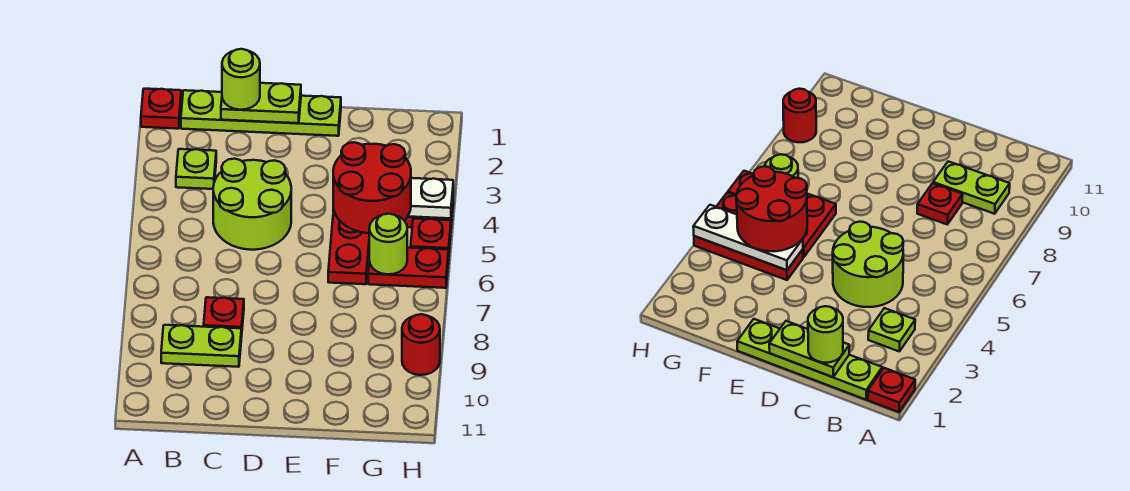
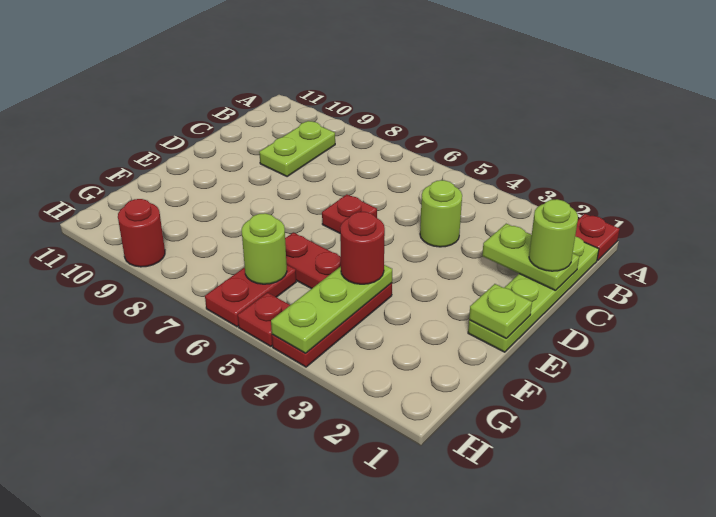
lime plate B3 level 1 -> lime plate E1 level 2
lime plate C1:D1 level 2 -> lime plate C1:C2 level 2
lime round brick C4:D5 level 1 -> lime round brick C4 level 1
red plate C8 level 1 -> red plate D6 level 1
white plate F4:H4 level 2 -> lime plate F4:H4 level 2
red round brick F4:G5 level 3 -> red round brick F4 level 3

